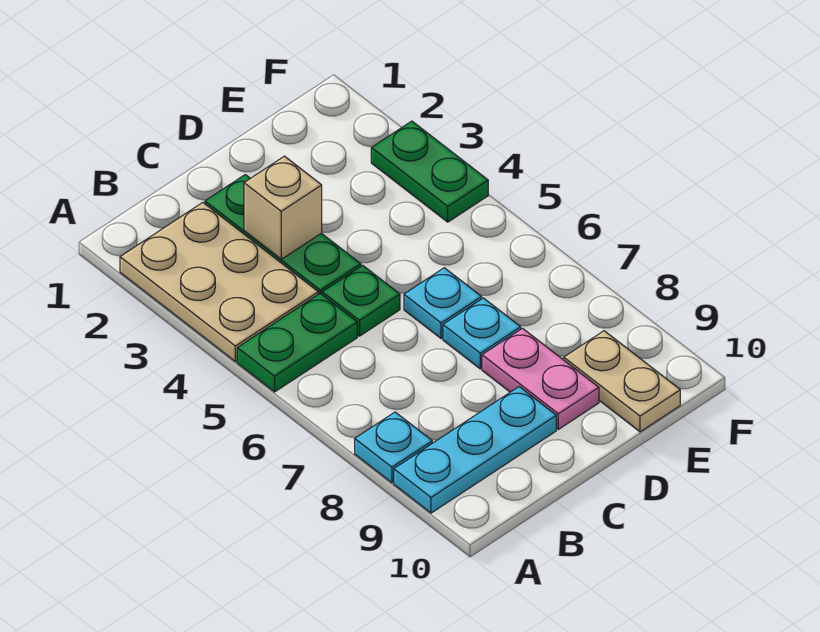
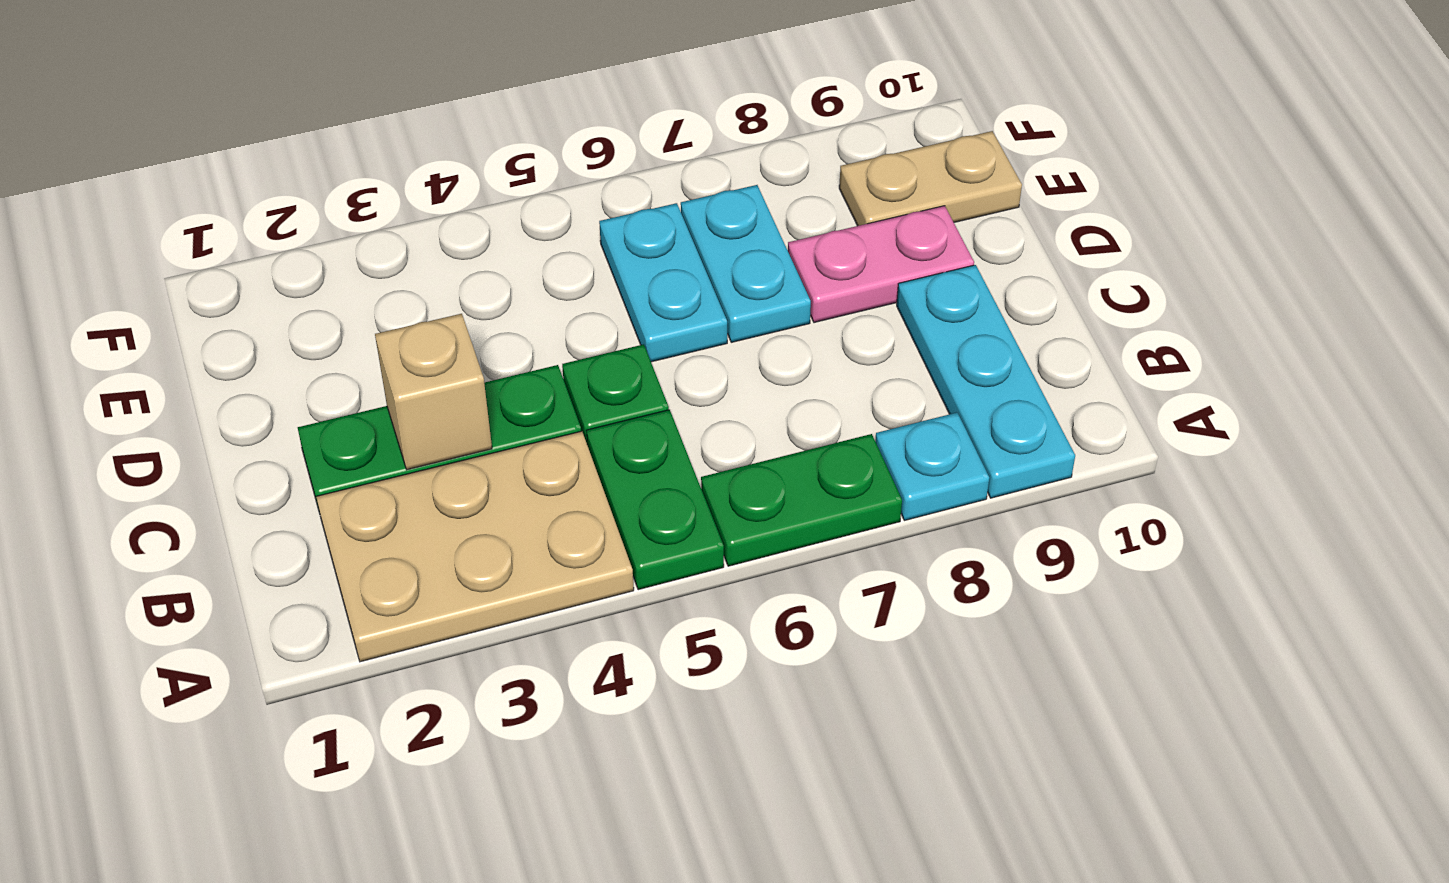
cyan plate D6 level 1 -> cyan plate D6:E6 level 1
cyan plate D7 level 1 -> cyan plate D7:E7 level 1
green plate F3:F4 level 1 -> green plate A6:A7 level 1

